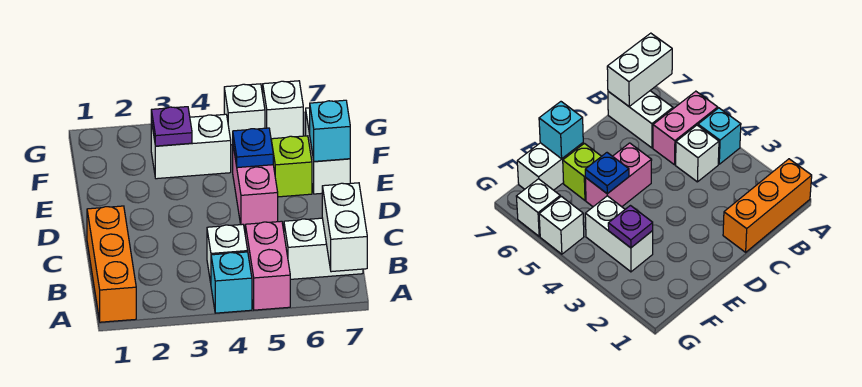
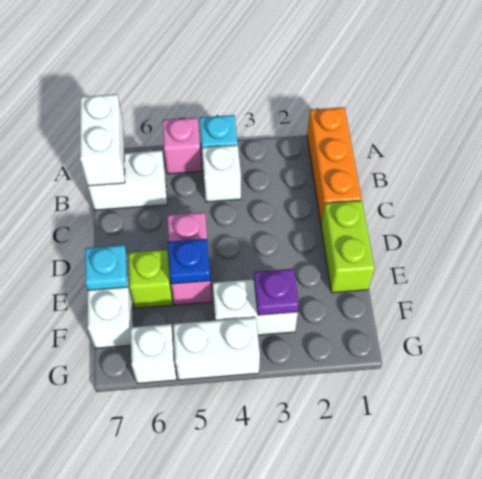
pink brick A5:B5 level 1 -> pink brick A5 level 1
none -> lime brick D1:E1 level 1
cyan brick E7 level 2 -> cyan plate E7 level 2
white brick G5 level 1 -> white brick G4:G5 level 1

